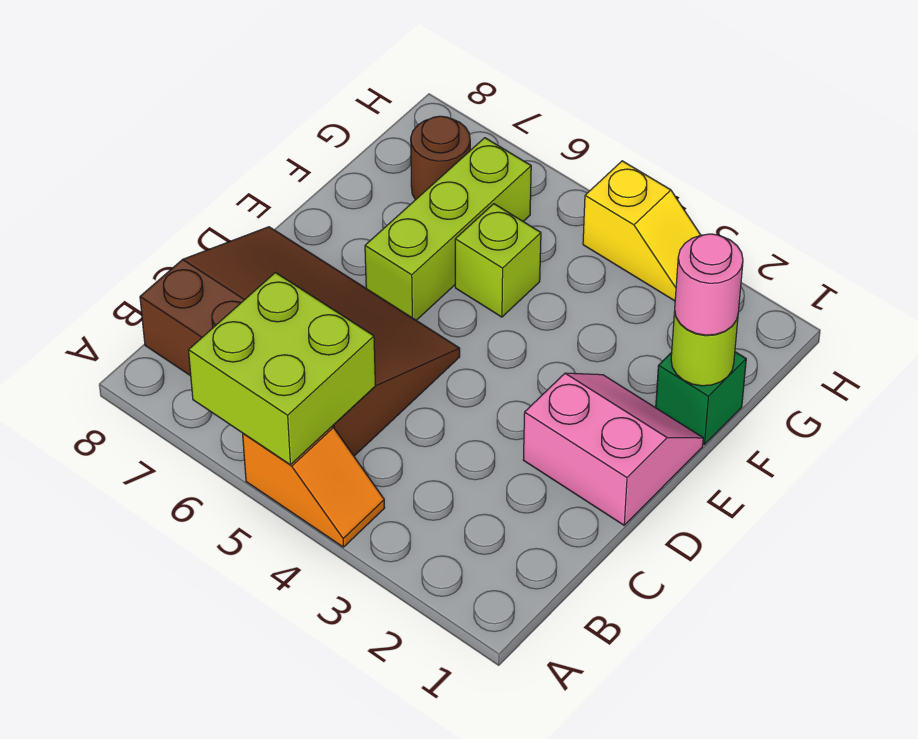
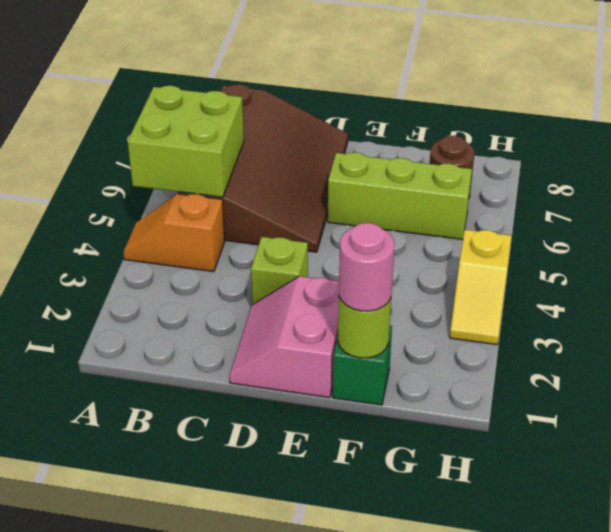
orange slope A4:A5 level 1 top 5 -> orange slope A4:B4 level 1 top B
pink slope D1:E2 level 1 top D -> pink slope D1:E2 level 1 top E
lime brick F5 level 1 -> lime brick D3 level 1

